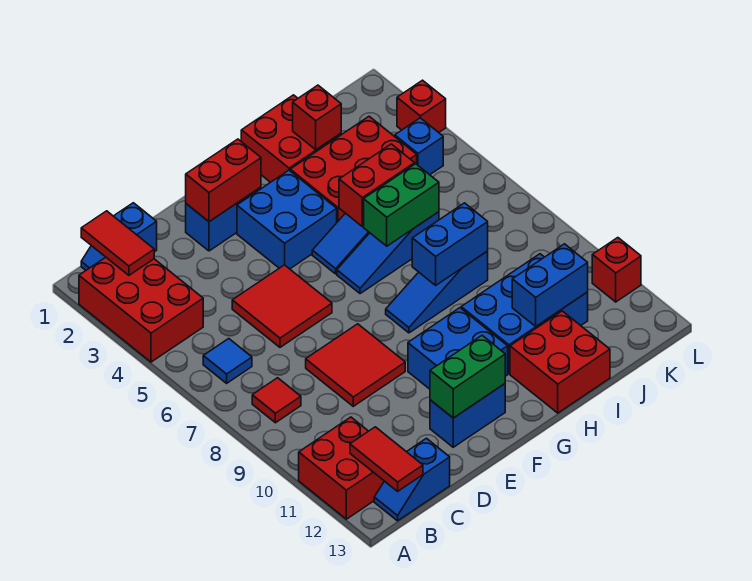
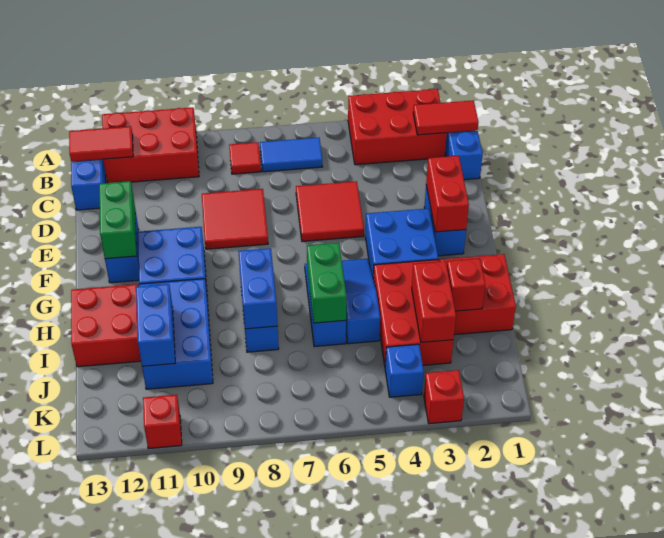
red brick A11:B12 level 1 -> red brick A10:B12 level 1
blue tile B6 level 1 -> blue tile B6:B7 level 1
red brick H5:I5 level 2 -> red brick I3:J3 level 2

